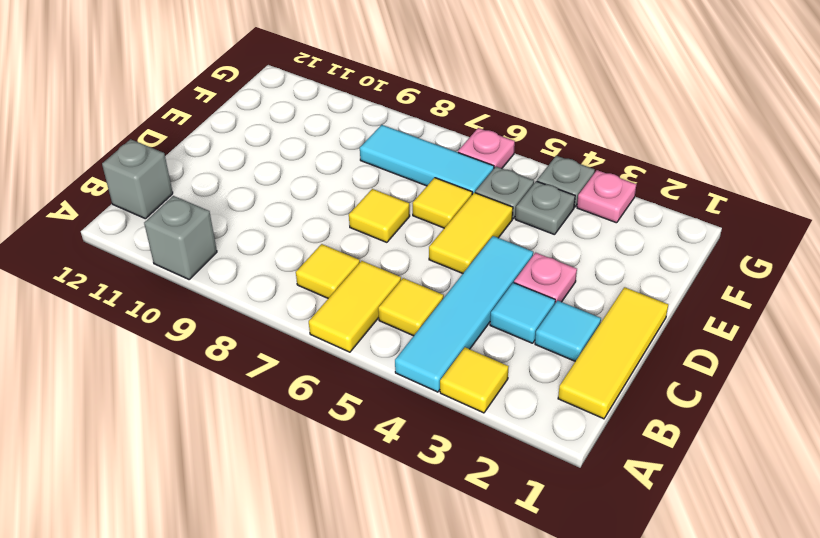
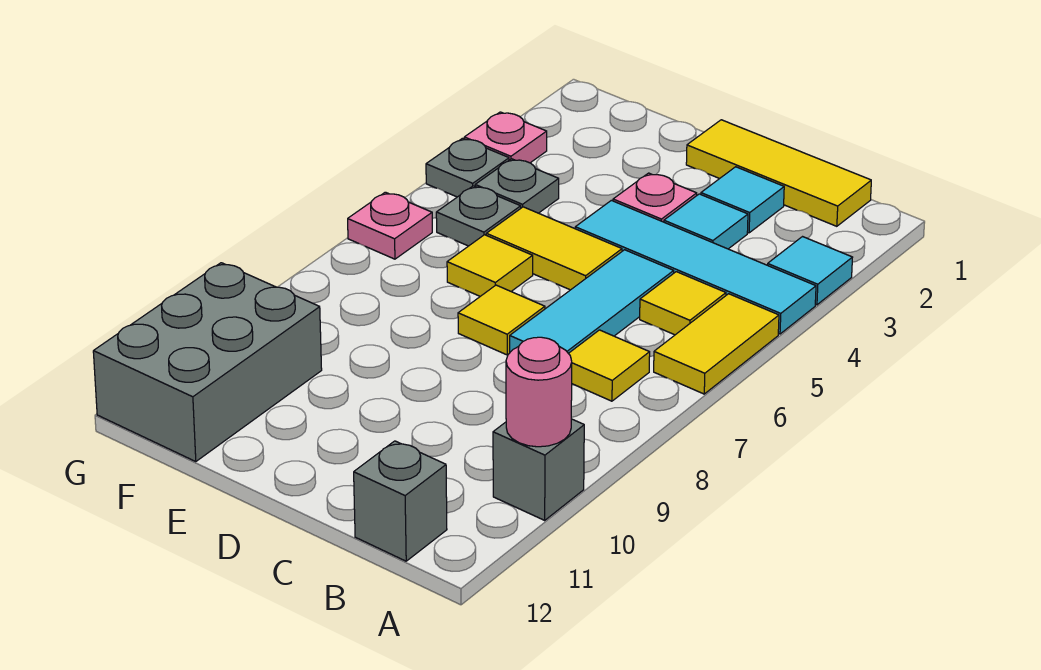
yellow tile A3 level 1 -> cyan tile A3 level 1
yellow tile A6:B6 level 1 -> yellow tile A5:A6 level 1
none -> pink round brick A10 level 2
cyan tile F6:F8 level 1 -> cyan tile C5:C7 level 1
none -> grey brick F10:G12 level 1

